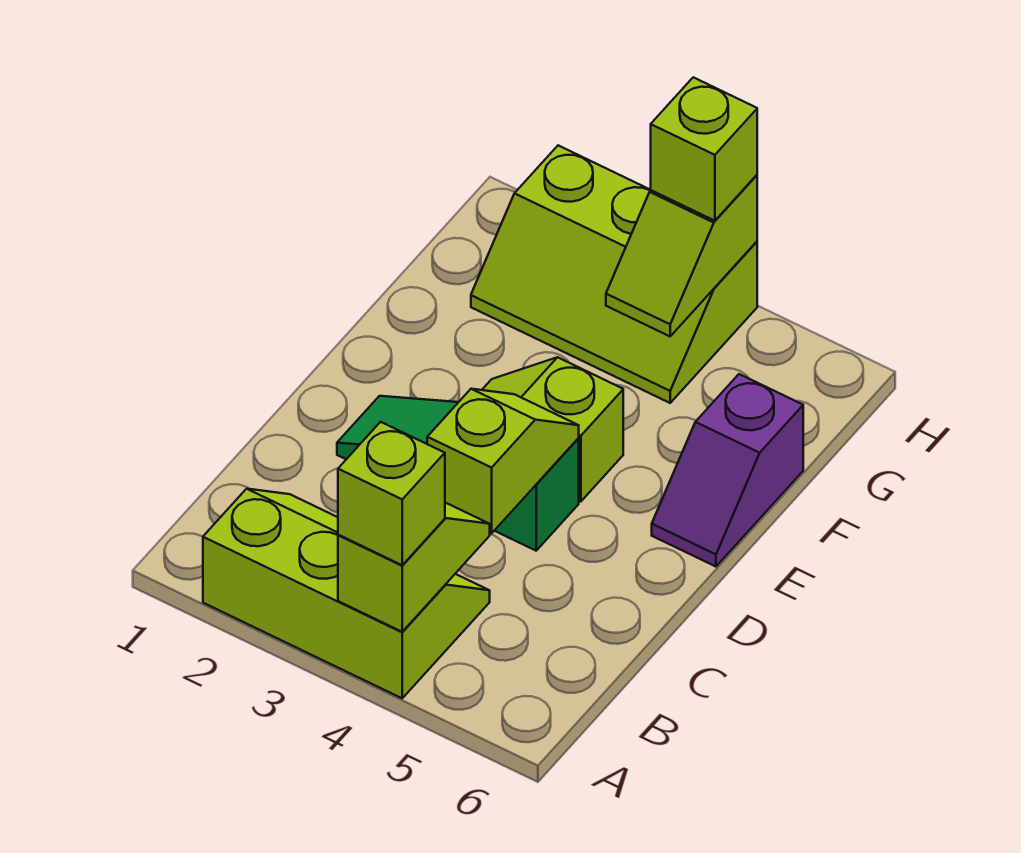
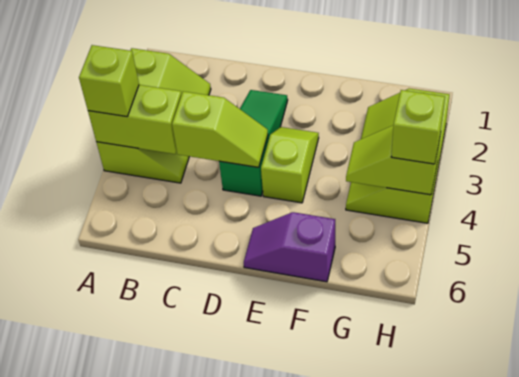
lime slope A4:B4 level 2 top A -> lime brick A4:B4 level 2

